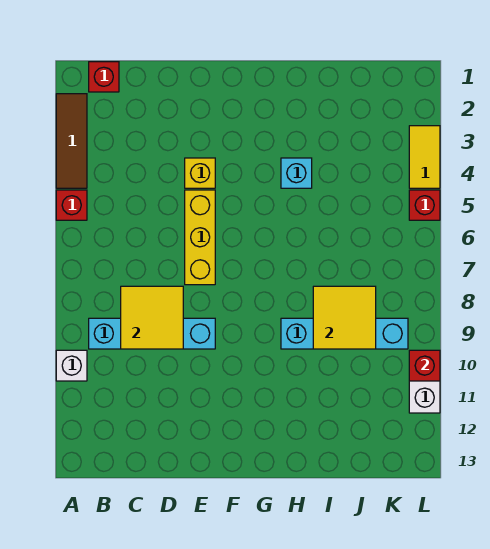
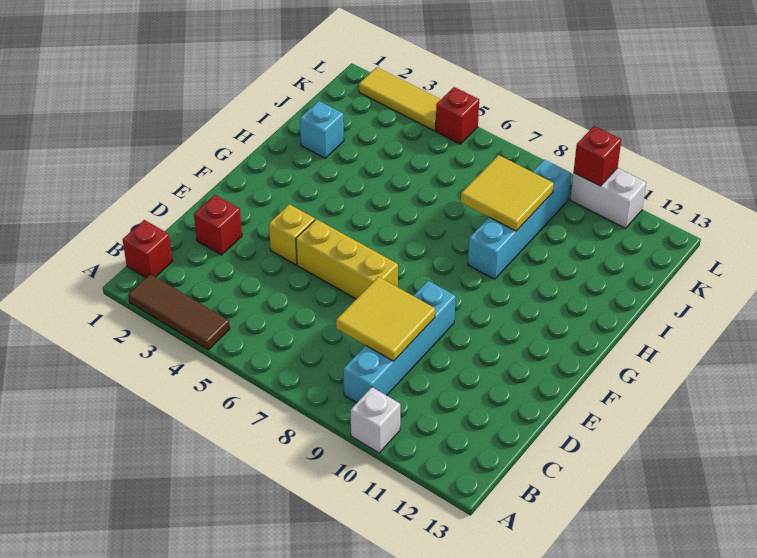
red brick A5 level 1 -> red brick D2 level 1
cyan brick H4 level 1 -> cyan brick I2 level 1
yellow tile L3:L4 level 1 -> yellow tile L2:L4 level 1

